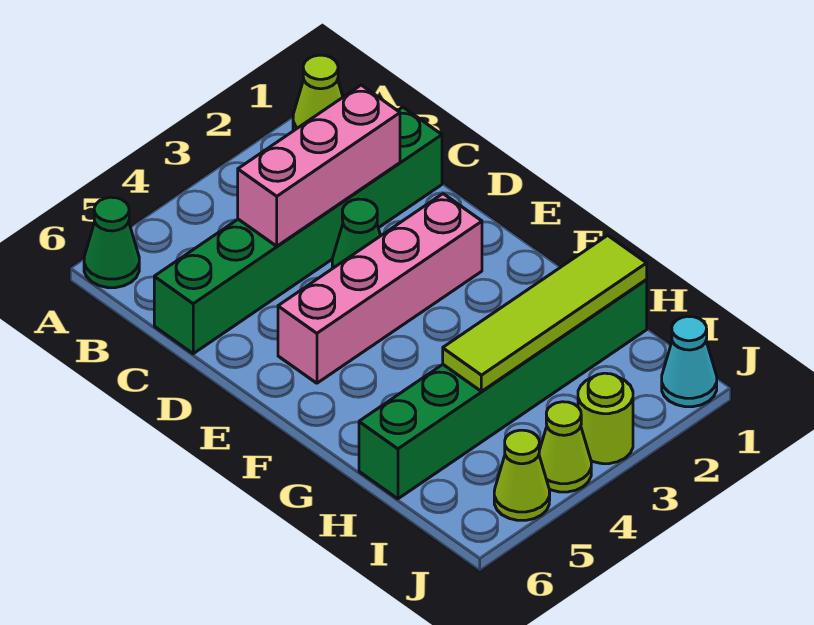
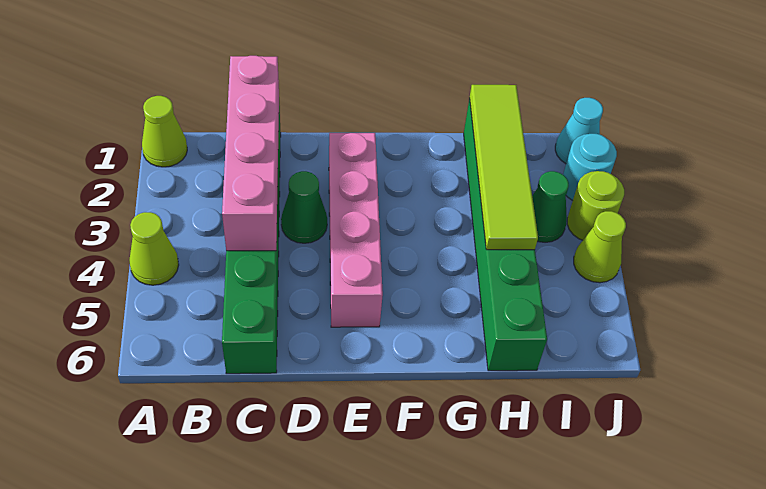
green cone A6 level 1 -> green cone I3 level 1
pink brick C2:C4 level 2 -> pink brick C1:C4 level 2
none -> cyan round brick J2 level 1
lime cone J5 level 1 -> lime cone A4 level 1

